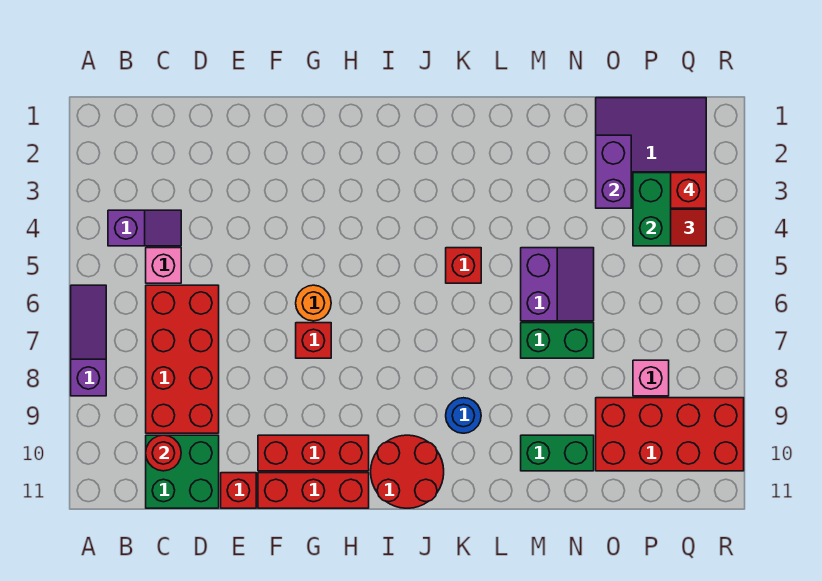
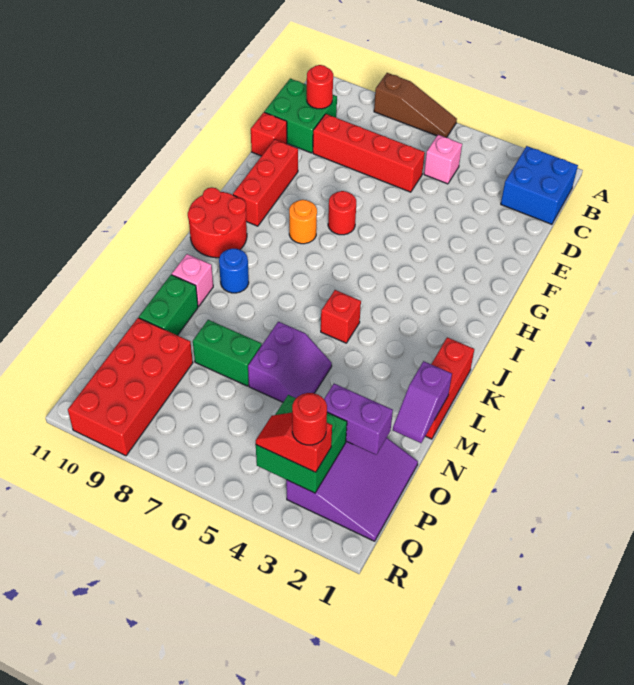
purple slope A6:A8 level 1 top 8 -> brown slope A6:A8 level 1 top 8
none -> blue brick B1:C2 level 1
purple slope B4:C4 level 1 top B -> purple slope M1:N1 level 2 top M
red brick C6:D9 level 1 -> red brick D6:D9 level 1
red brick F11:H11 level 1 -> red brick K1:M1 level 1
orange round brick G6 level 1 -> orange round brick H8 level 1
red brick G7 level 1 -> red round brick G7 level 1
purple slope M5:N6 level 1 top M -> purple slope M5:N6 level 1 top 6
green brick M7:N7 level 1 -> green brick N7:N8 level 1
pink brick P8 level 1 -> pink brick L10 level 1
red brick Q3 level 4 -> red round brick Q3 level 4

